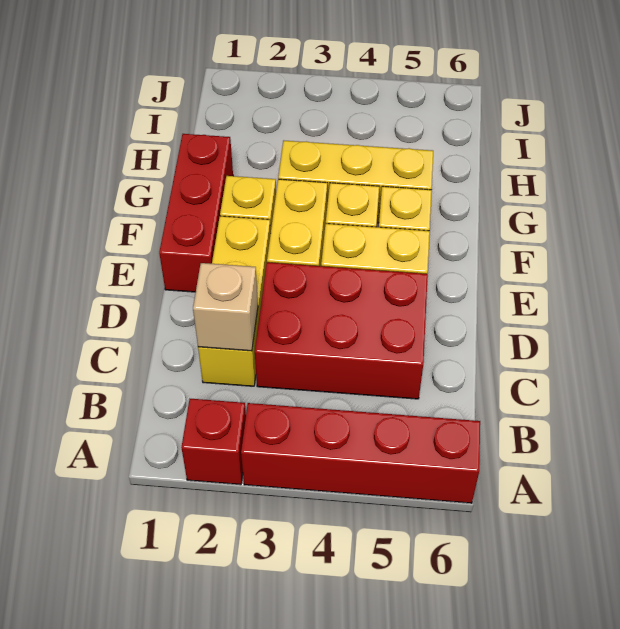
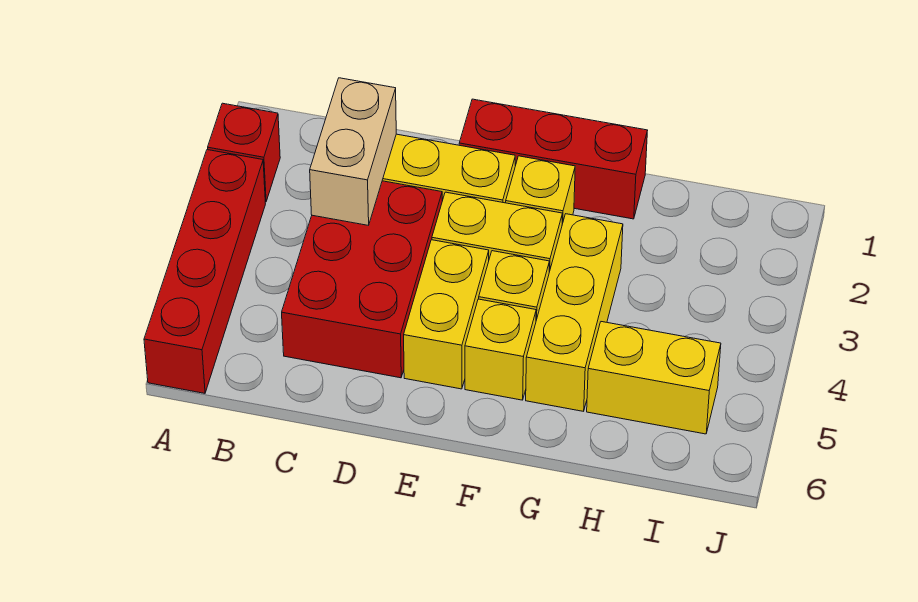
tan brick C2 level 2 -> tan brick C2:C3 level 2
none -> yellow brick H5:I5 level 1

